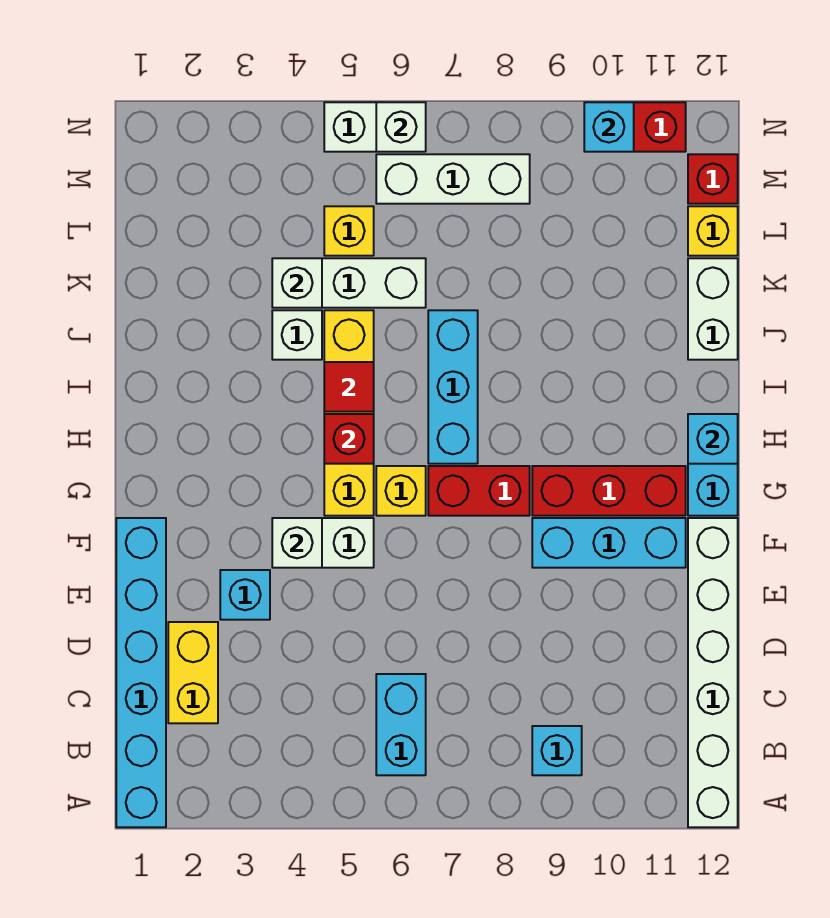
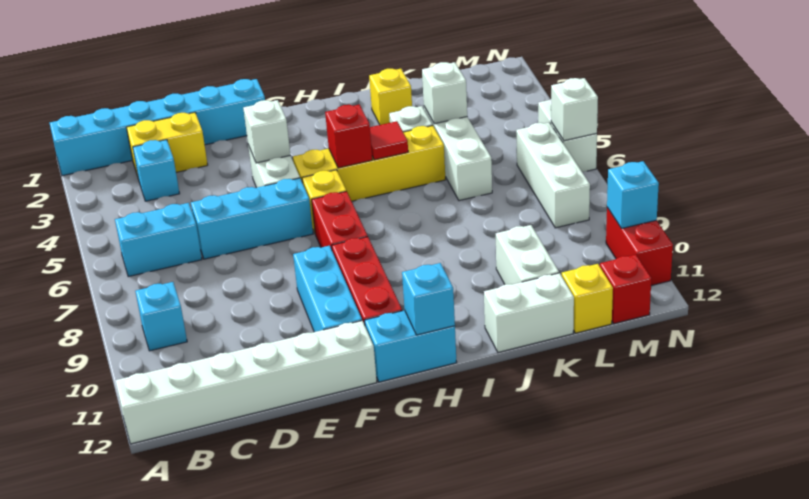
cyan brick E3 level 1 -> cyan brick C3 level 1
cyan brick H7:J7 level 1 -> cyan brick D6:F6 level 1
none -> white brick K10:K11 level 1
yellow brick L5 level 1 -> yellow brick J2 level 1

